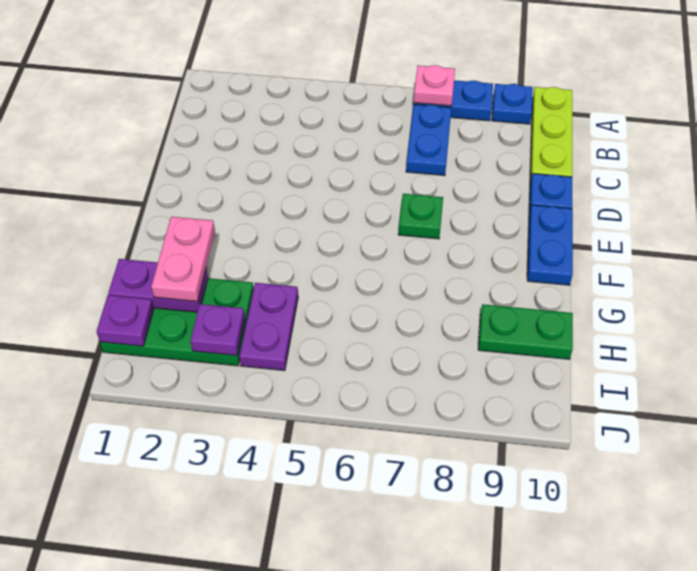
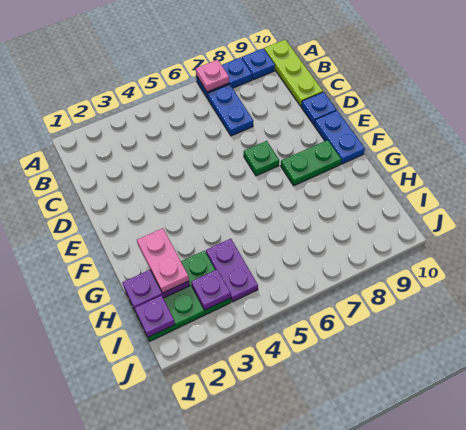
green plate H9:H10 level 1 -> green plate F8:F9 level 1

